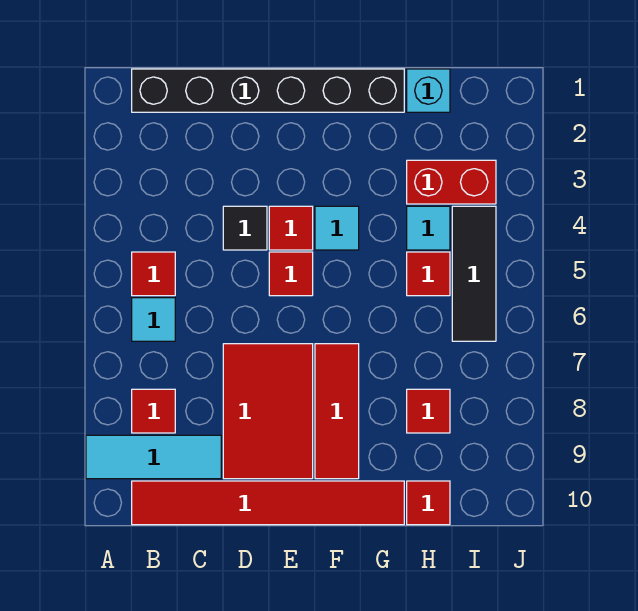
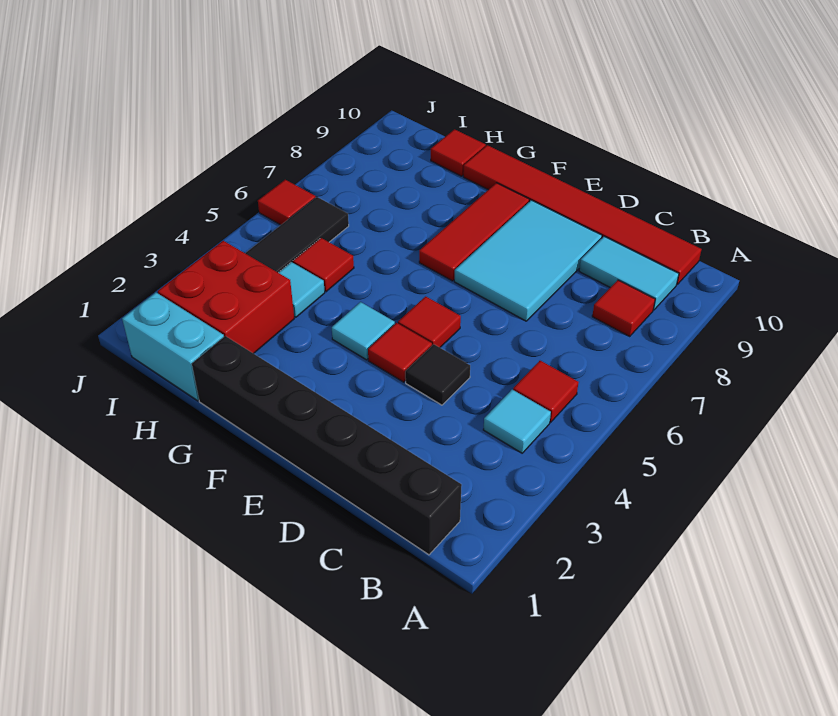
cyan tile A9:C9 level 1 -> cyan tile B9:C9 level 1
cyan tile B6 level 1 -> cyan tile B4 level 1
red tile D7:E9 level 1 -> cyan tile D7:E9 level 1
cyan brick H1 level 1 -> cyan brick H1:I1 level 1
red brick H3:I3 level 1 -> red brick H2:I3 level 1
red tile H8 level 1 -> red tile J6 level 1

